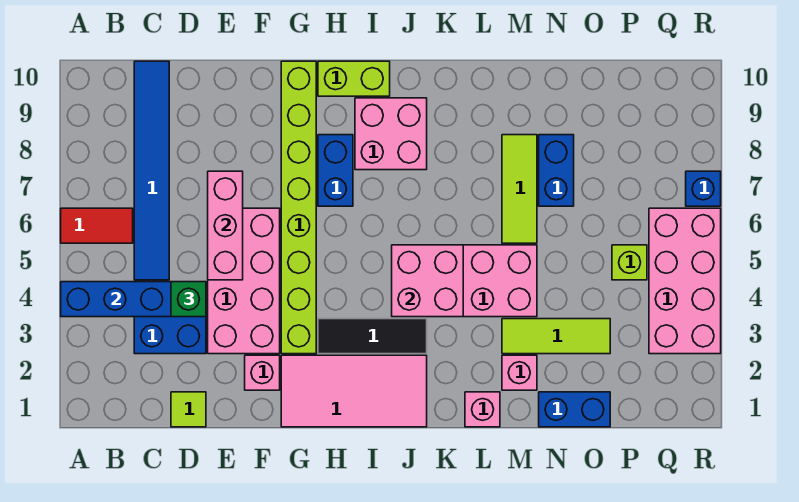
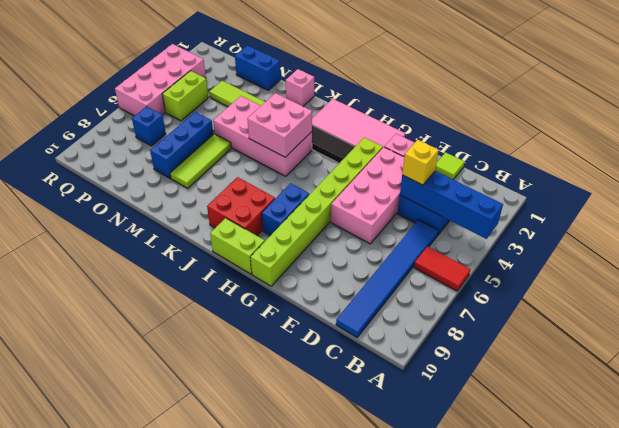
green brick D4 level 3 -> yellow brick D4 level 3
pink brick E5:E7 level 2 -> none
pink brick I8:J9 level 1 -> red brick I8:J9 level 1
pink brick M2 level 1 -> none
blue brick N7:N8 level 1 -> blue brick N6:N8 level 1
lime brick P5 level 1 -> lime brick P4:P5 level 1
blue brick R7 level 1 -> blue brick P7 level 1

